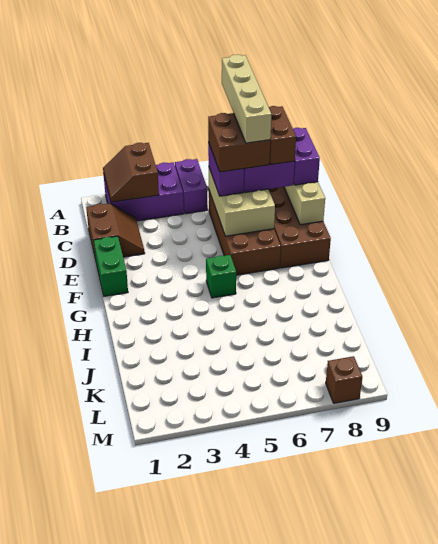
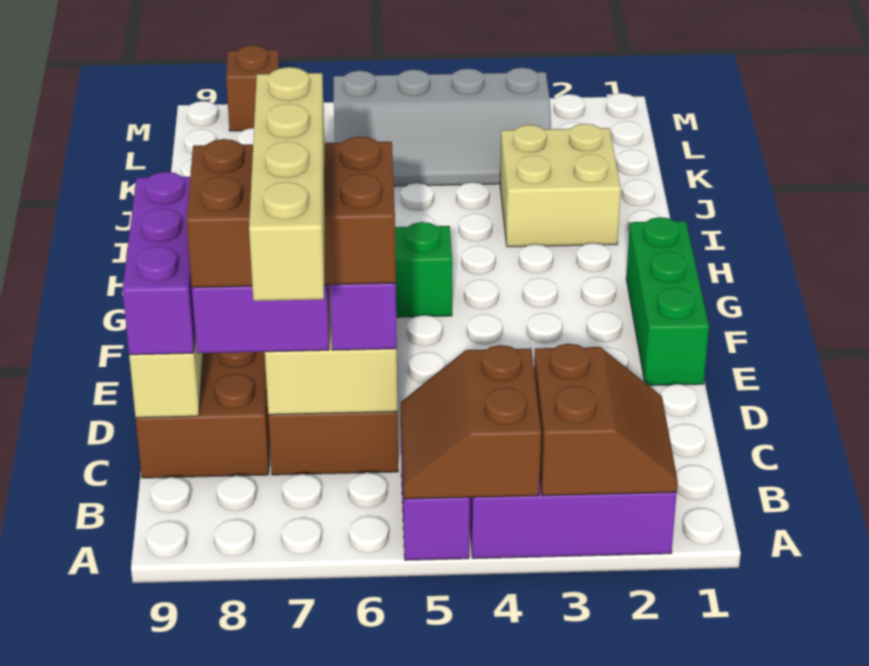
brown slope C1:D2 level 1 top 1 -> brown slope A4:B5 level 2 top 4
purple brick C9:D9 level 3 -> purple brick C9:E9 level 3
green brick E1:F1 level 1 -> green brick E1:G1 level 1
none -> tan brick I2:J3 level 1
none -> grey slope K3:L6 level 1 top L

